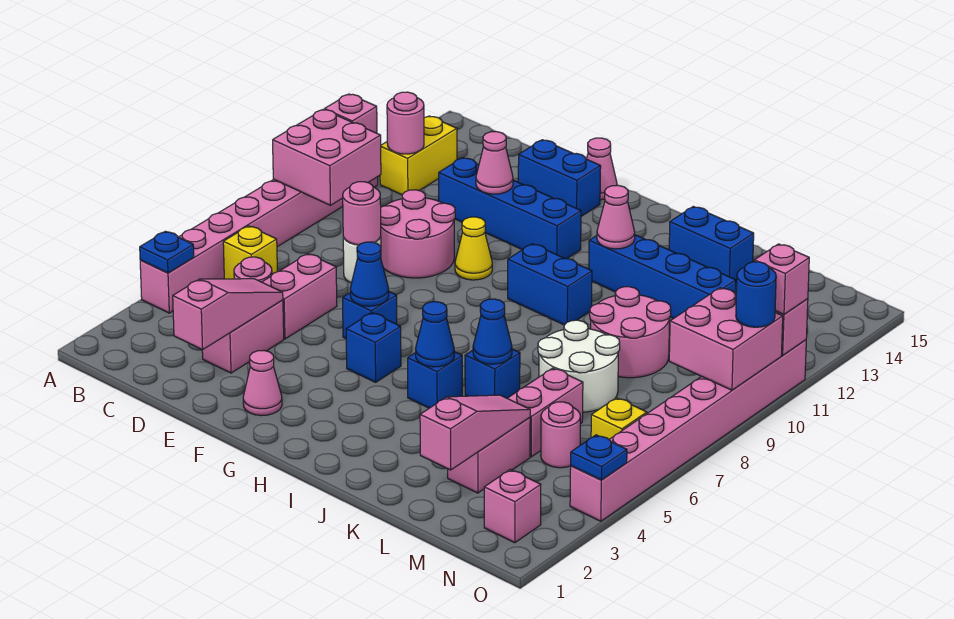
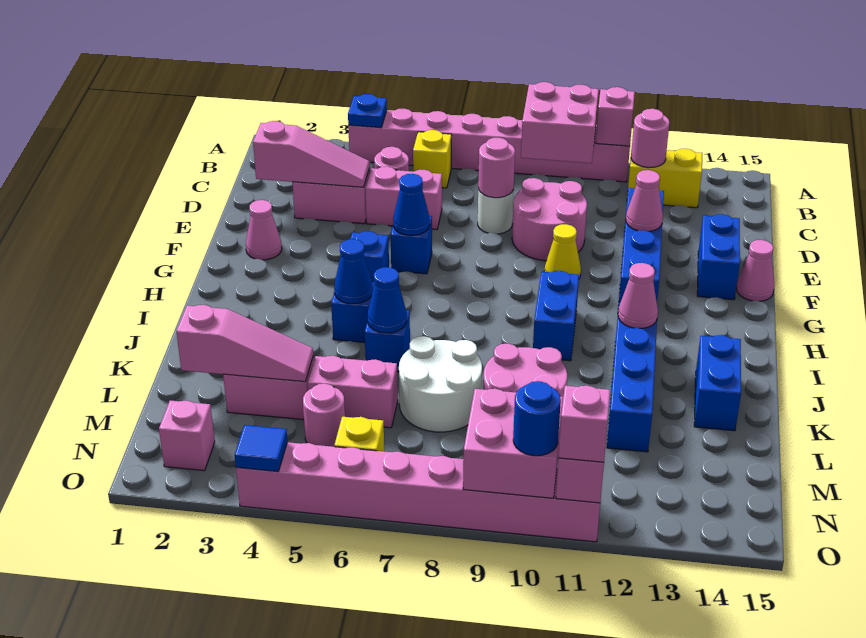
blue plate O4 level 2 -> blue tile O4 level 2

